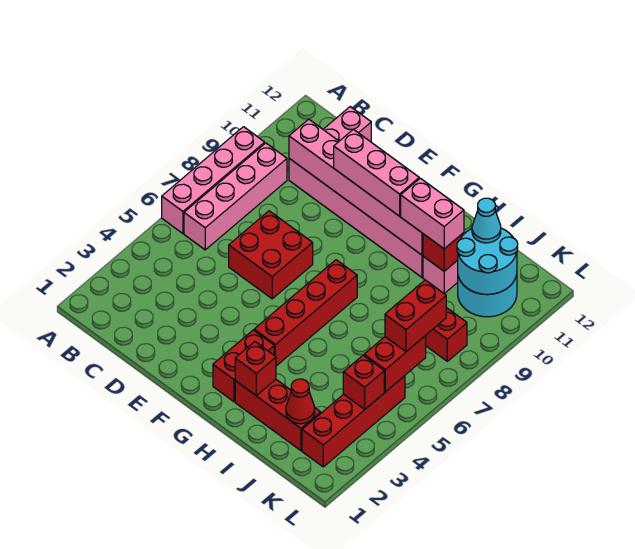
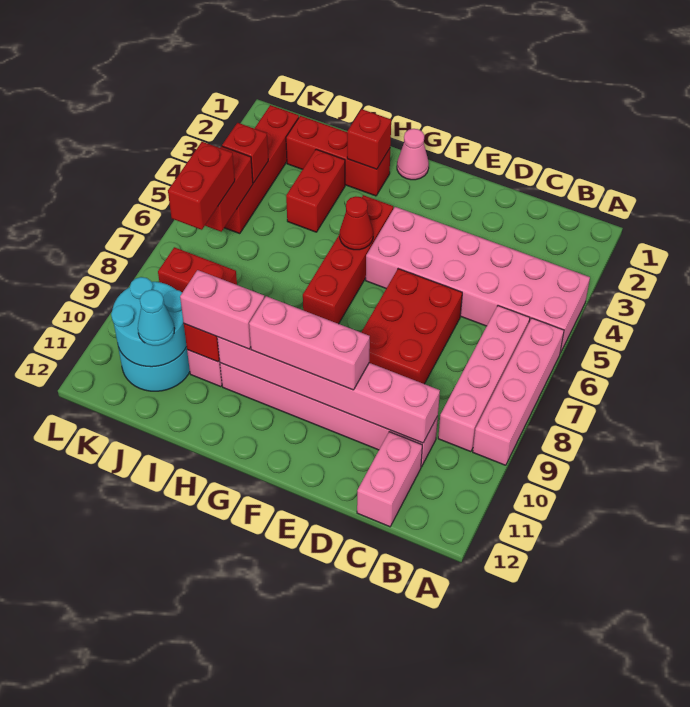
none -> pink brick A4:F5 level 1
red brick D6:E7 level 1 -> red brick D6:E8 level 1
none -> pink cone G1 level 1
red brick G2:G3 level 1 -> red brick I3:I4 level 1
red cone J2 level 2 -> red cone G5 level 2

